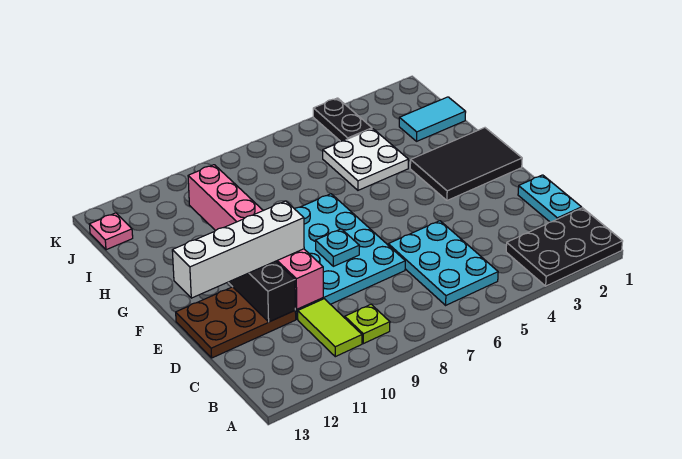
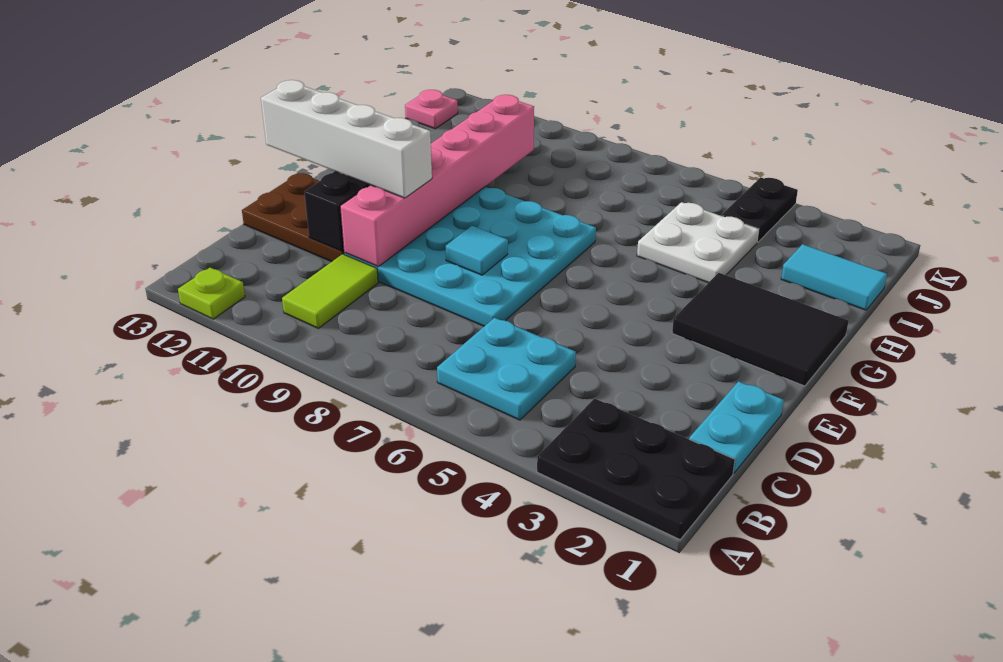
cyan plate B5:D6 level 1 -> cyan plate B5:C6 level 1
lime plate B9 level 1 -> lime plate A12 level 1
cyan plate E8 level 2 -> cyan tile E8 level 2

